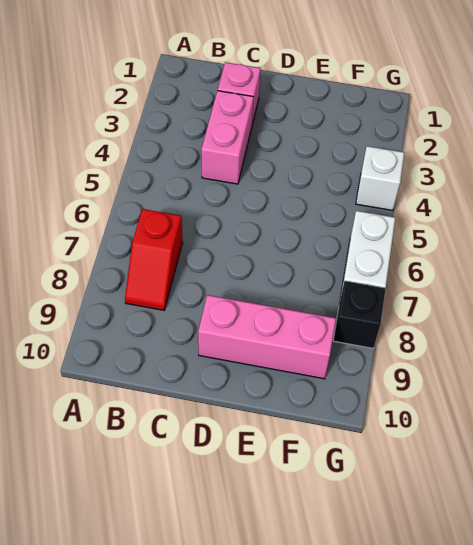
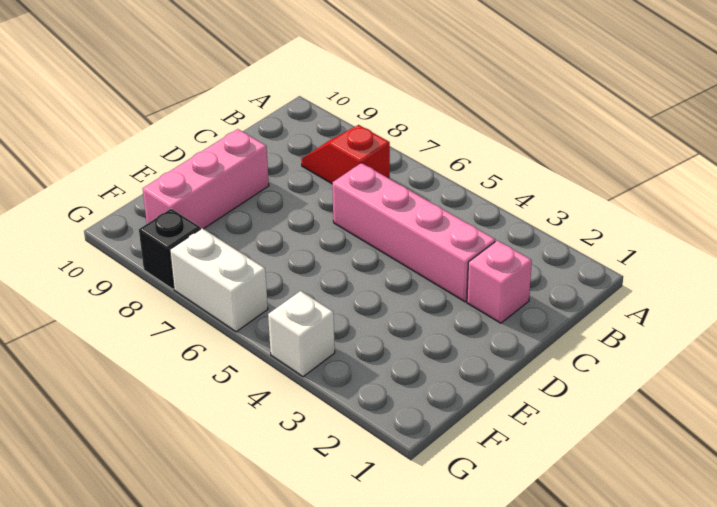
pink brick C3:C4 level 1 -> pink brick C3:C6 level 1

